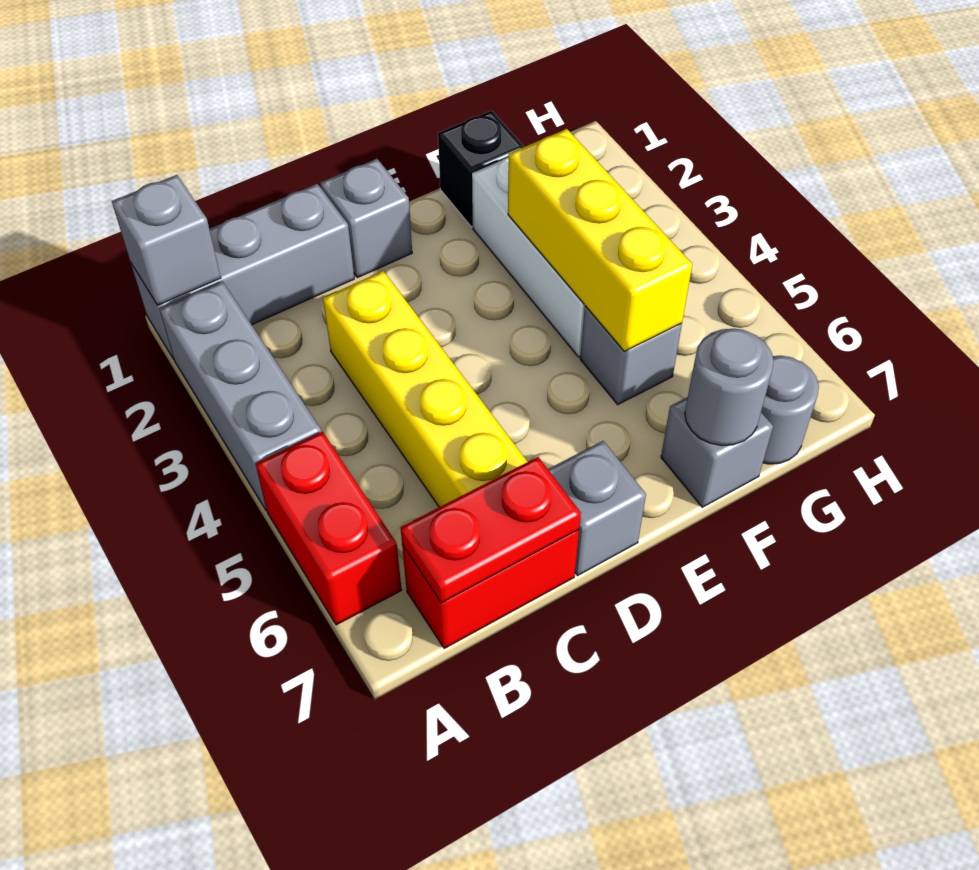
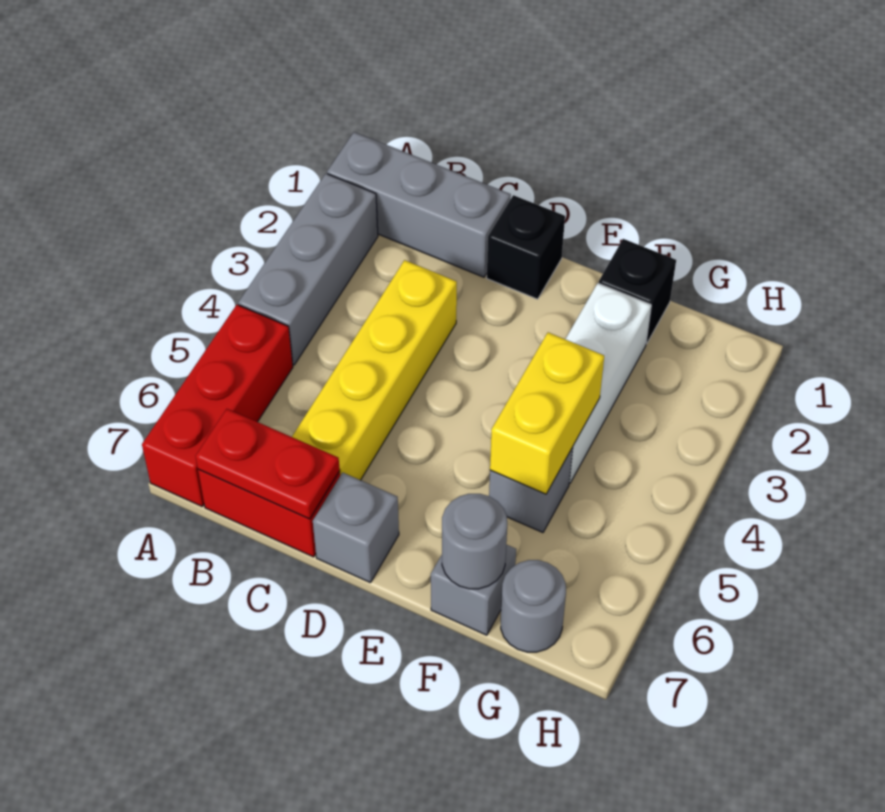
grey brick A1 level 2 -> none
red brick A5:A6 level 1 -> red brick A5:A7 level 1
grey brick D1 level 1 -> black brick D1 level 1
yellow brick F3:F5 level 2 -> yellow brick F4:F5 level 2

